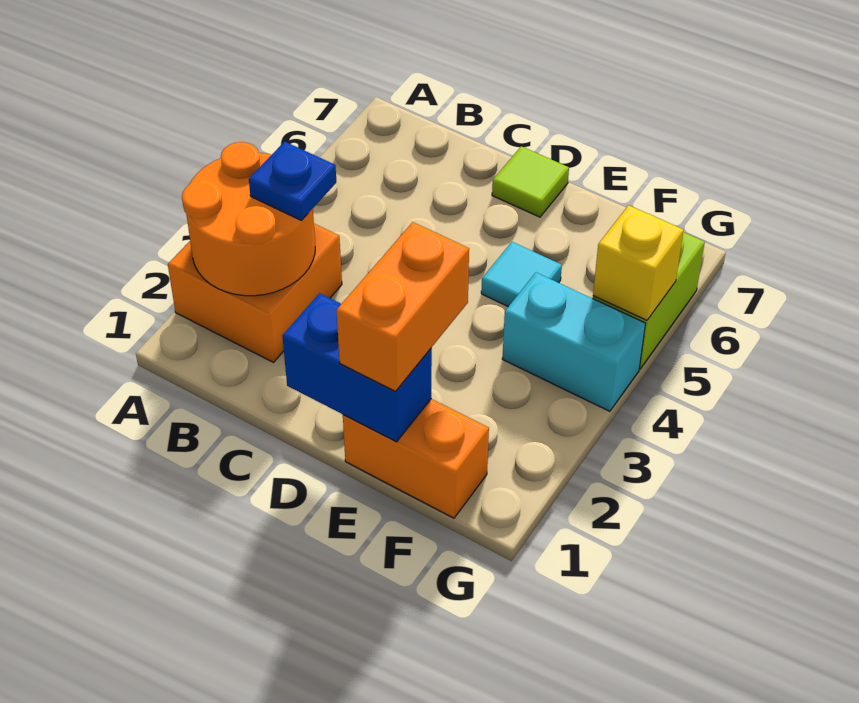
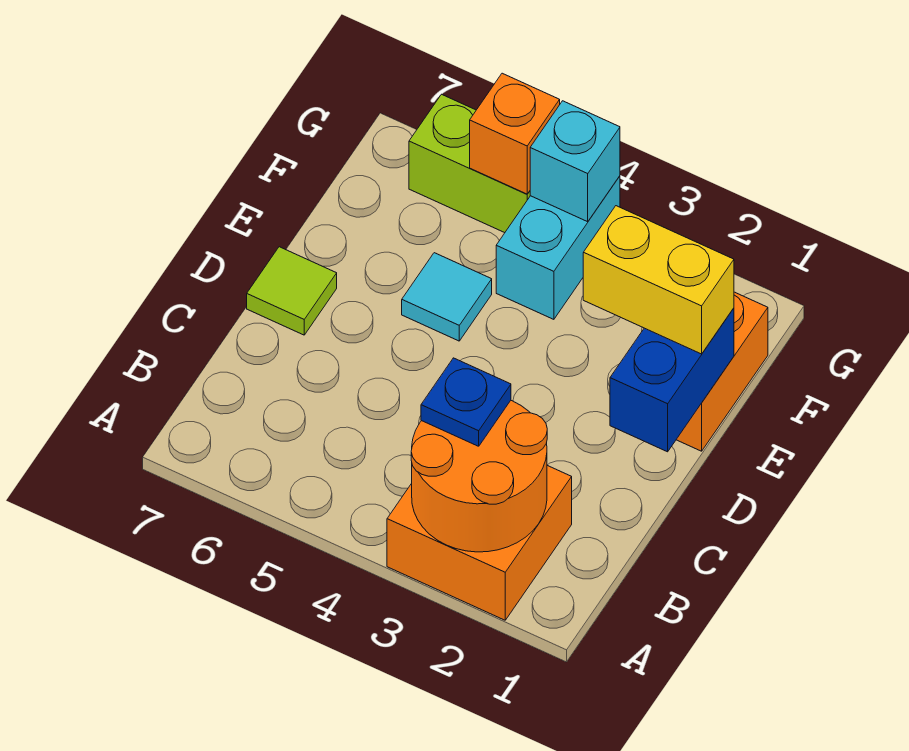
orange brick E1:E2 level 3 -> yellow brick E1:E2 level 3
none -> cyan brick G4 level 2
yellow brick G5 level 2 -> orange brick G5 level 2

